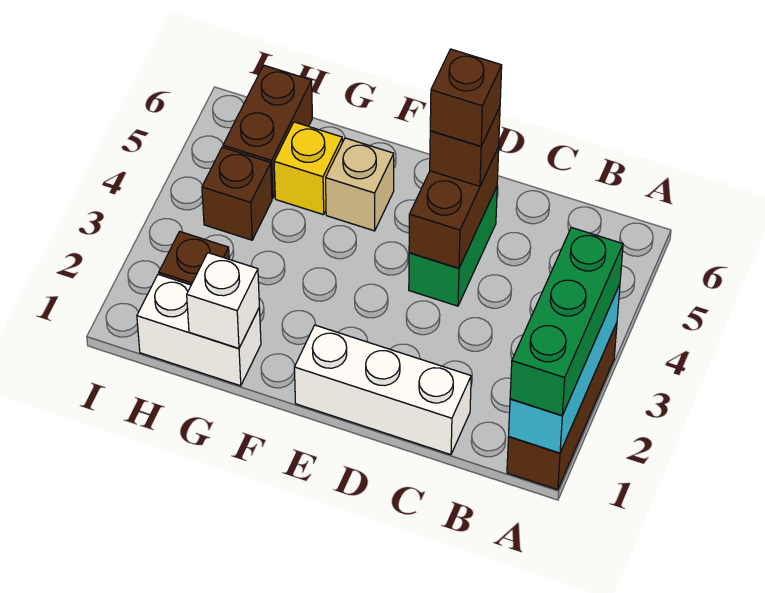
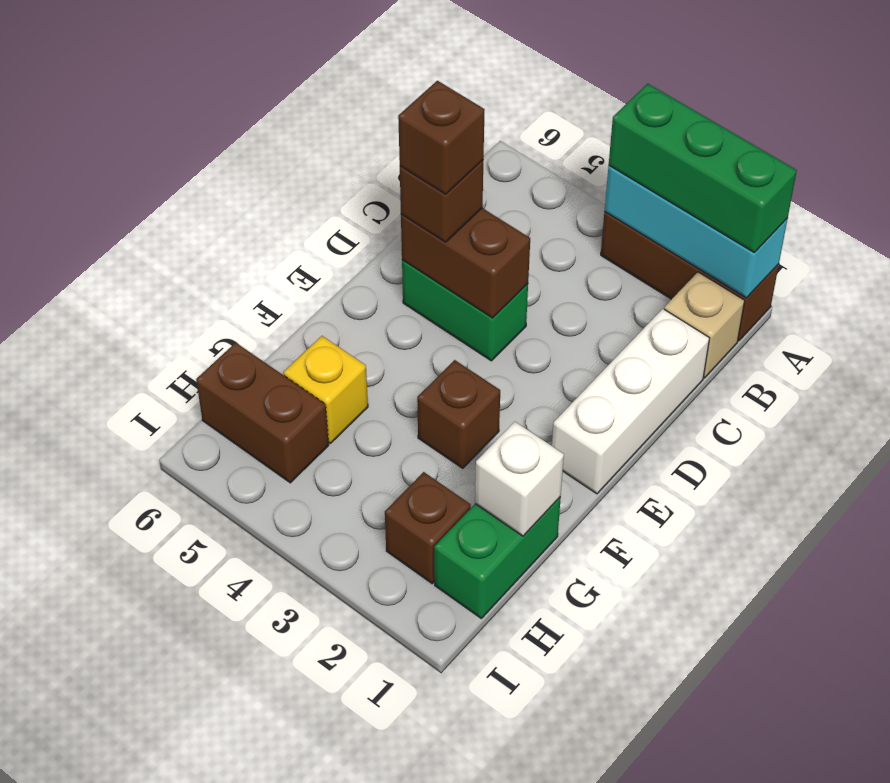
tan brick F5 level 1 -> tan brick B1 level 1
white brick G1:H1 level 1 -> green brick G1:H1 level 1
brown brick H4 level 1 -> brown brick F3 level 1

